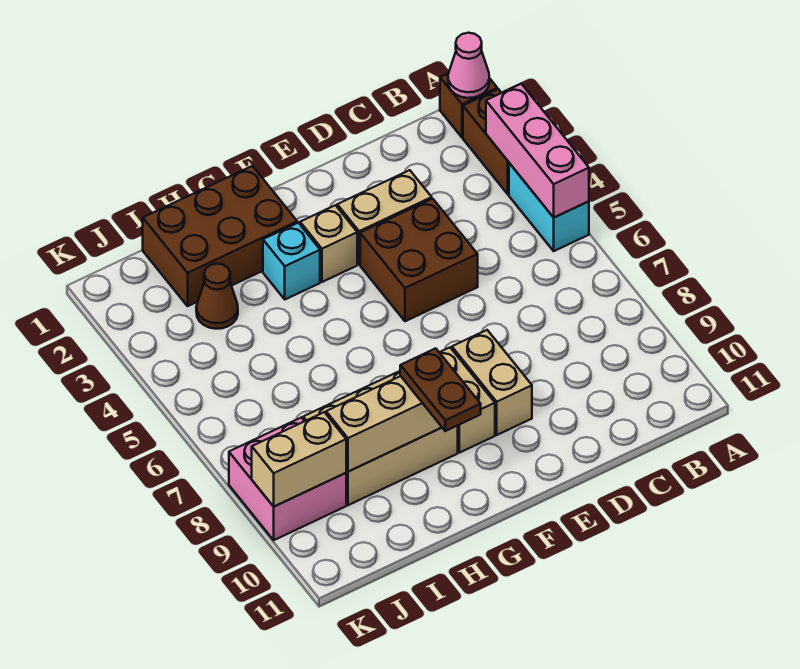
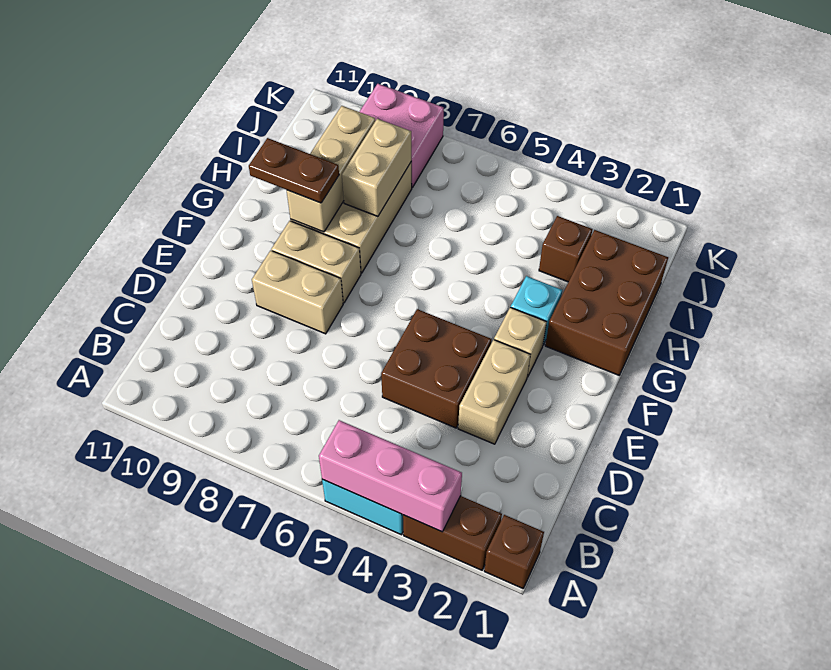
pink cone A1 level 2 -> none
brown cone I3 level 1 -> brown brick I3 level 1
tan brick J9:K9 level 2 -> tan brick H8:I8 level 2

